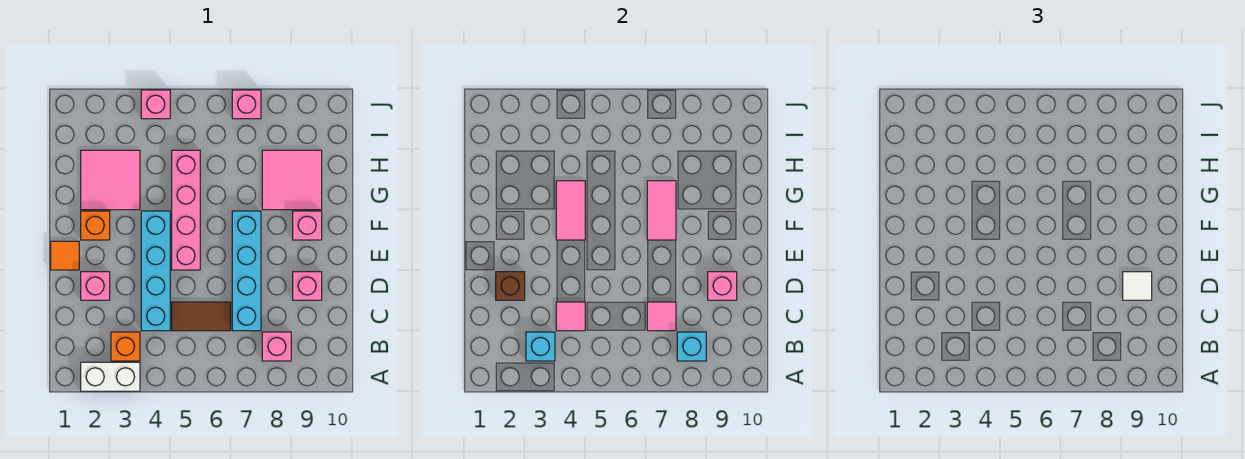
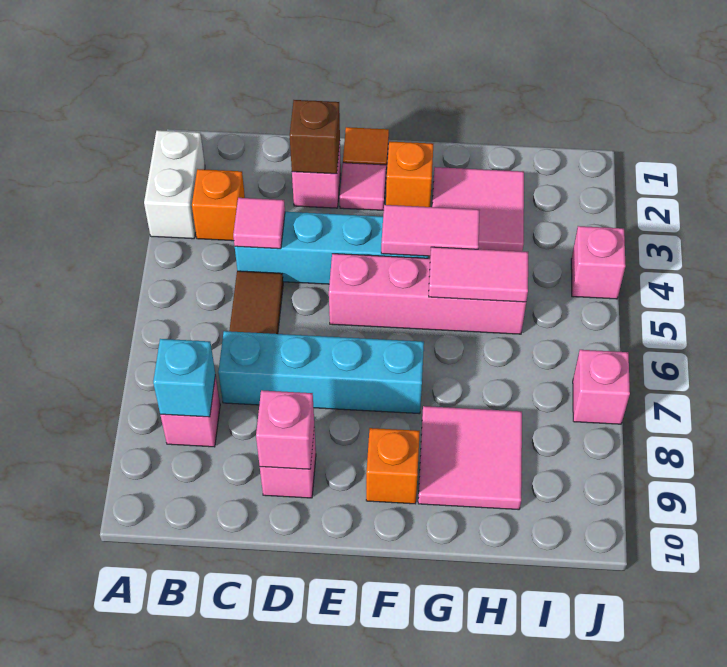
cyan brick B3 level 2 -> none
pink tile C7 level 2 -> pink tile E2 level 1
white tile D9 level 3 -> none
pink tile F7:G7 level 2 -> pink tile G5:H5 level 2
pink brick F9 level 1 -> orange brick F9 level 1

